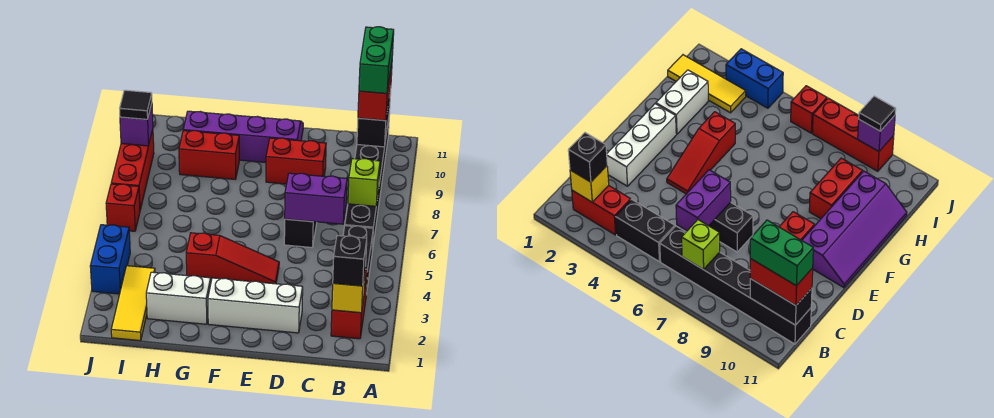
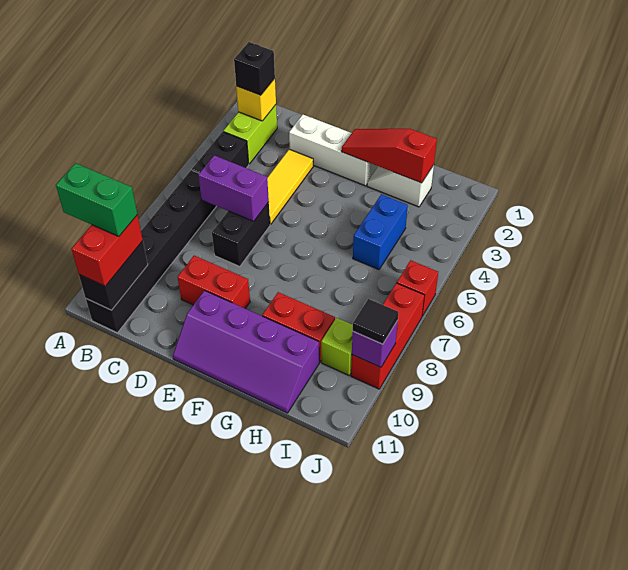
red brick B2:B3 level 1 -> lime brick B2:B3 level 1
lime brick B7 level 2 -> lime brick I9 level 1
green brick B10:B11 level 4 -> green brick A10:B10 level 4
red slope E4:G4 level 1 top G -> red slope F2:H2 level 2 top H
white brick G2:H2 level 1 -> white slope G2:H2 level 1 top H
yellow tile I1:I3 level 1 -> yellow tile D3:D5 level 1
blue brick J3:J4 level 1 -> blue brick H4:H5 level 1

